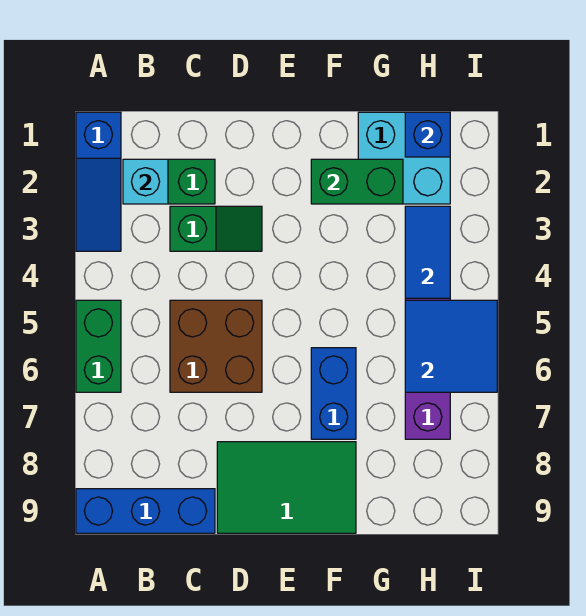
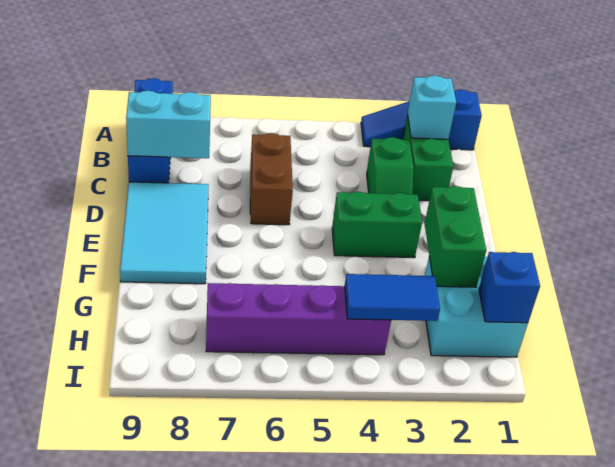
green brick A5:A6 level 1 -> green brick E3:E4 level 1
brown brick C5:D6 level 1 -> brown brick C6:D6 level 1
none -> cyan brick C8:C9 level 2
green tile D8:F9 level 1 -> cyan tile D8:F9 level 1
blue brick F6:F7 level 1 -> none
blue tile H5:I6 level 2 -> none

